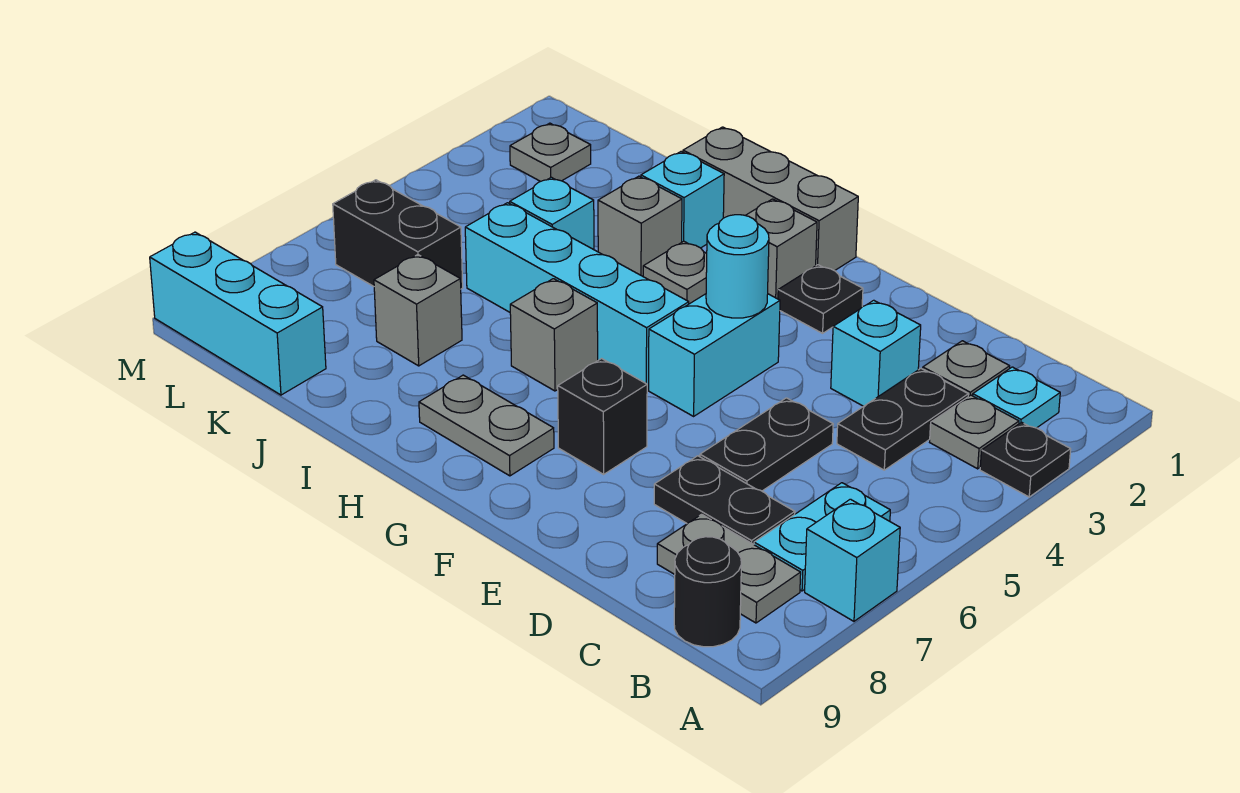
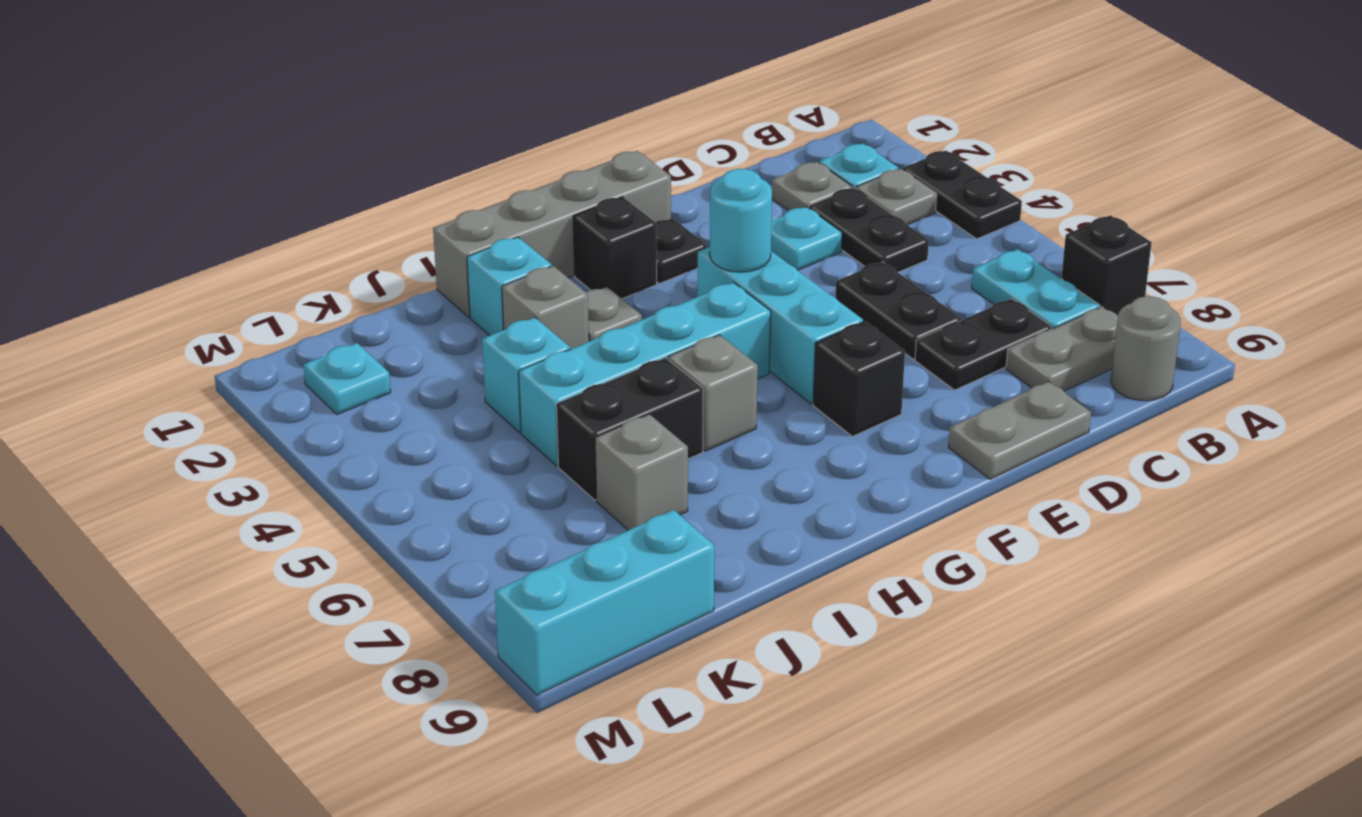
black plate A3 level 1 -> black plate A3:A4 level 1
cyan brick A7 level 1 -> black brick A7 level 1
black round brick B9 level 1 -> grey round brick B9 level 1
cyan brick D3 level 1 -> cyan plate D3 level 1
cyan brick F4:F5 level 1 -> cyan brick F4:F6 level 1
grey brick G1:I1 level 1 -> grey brick F1:I1 level 1
grey brick G2 level 1 -> black brick G2 level 1
grey plate G8:H8 level 1 -> grey plate D9:E9 level 1
black brick K6:L6 level 1 -> black brick I6:J6 level 1
grey plate L2 level 1 -> cyan plate L2 level 1

